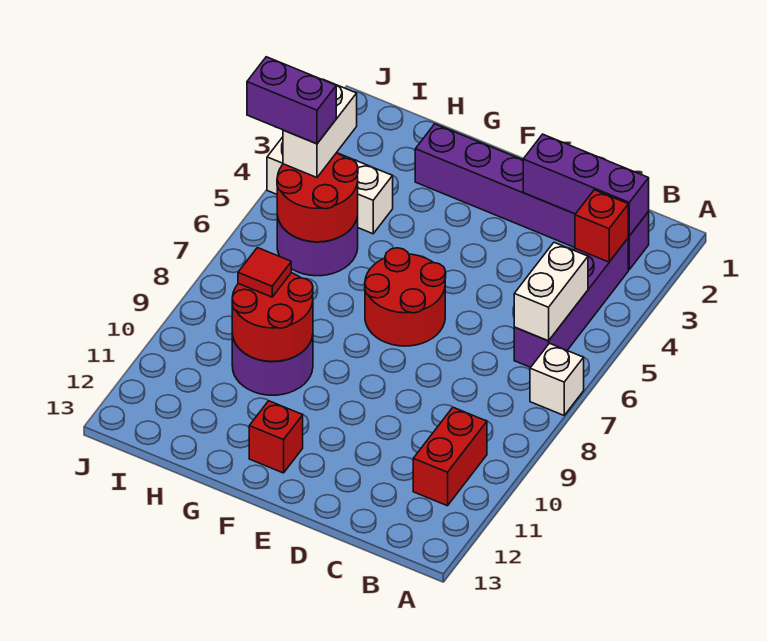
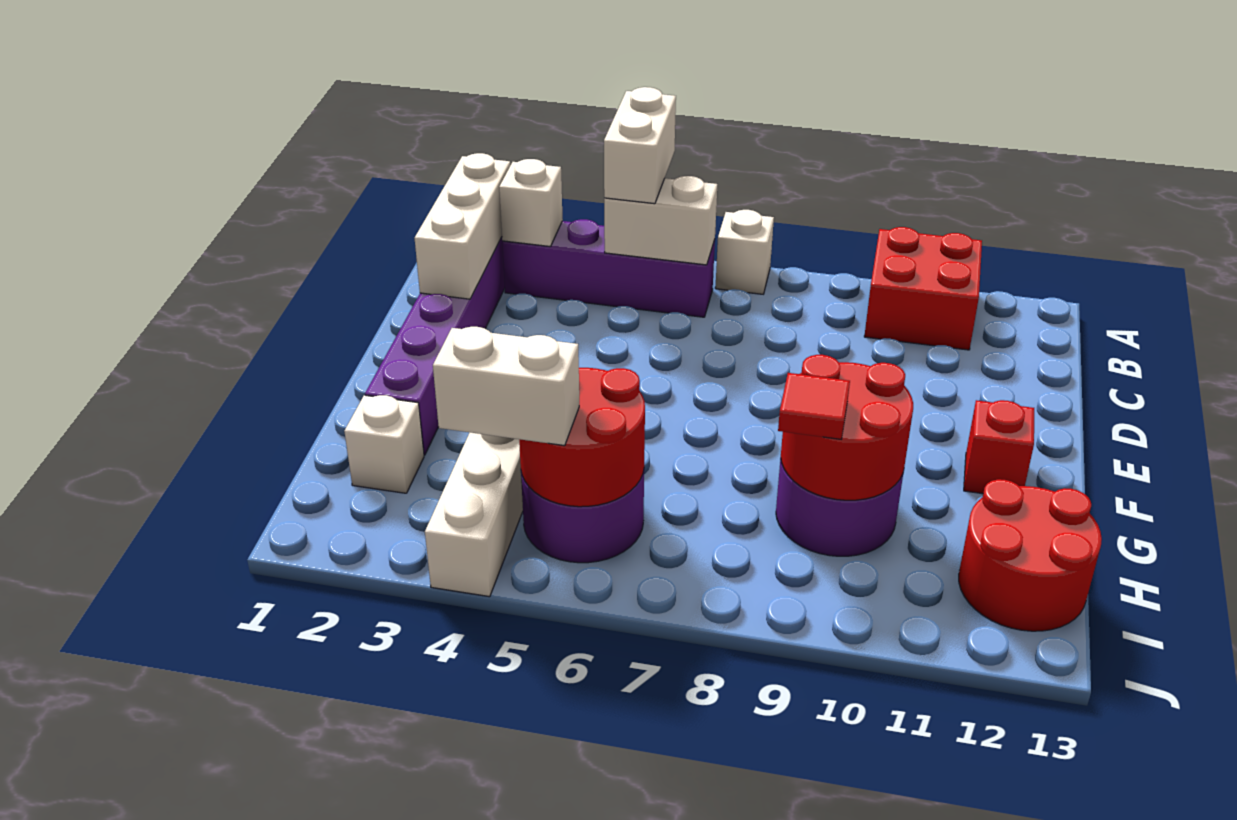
none -> white brick A5:B5 level 3
purple brick B2:D2 level 2 -> white brick B2:D2 level 2
red brick B3 level 2 -> white brick B3 level 2
red brick B10:B11 level 1 -> red brick A10:B11 level 1
red round brick E6:F7 level 1 -> red round brick H12:I13 level 1
none -> white brick H2 level 1
purple brick I5:J5 level 4 -> none

